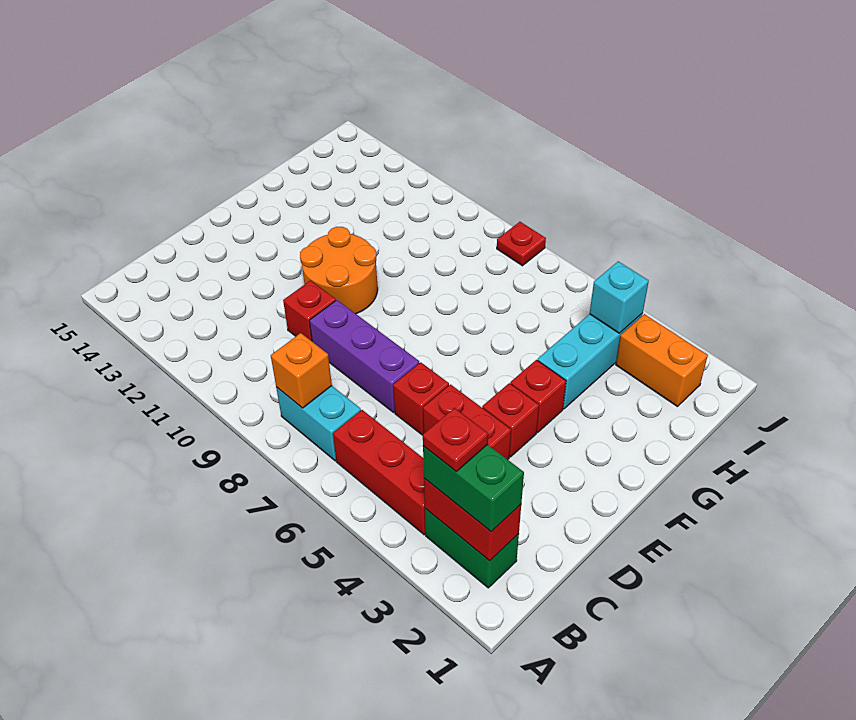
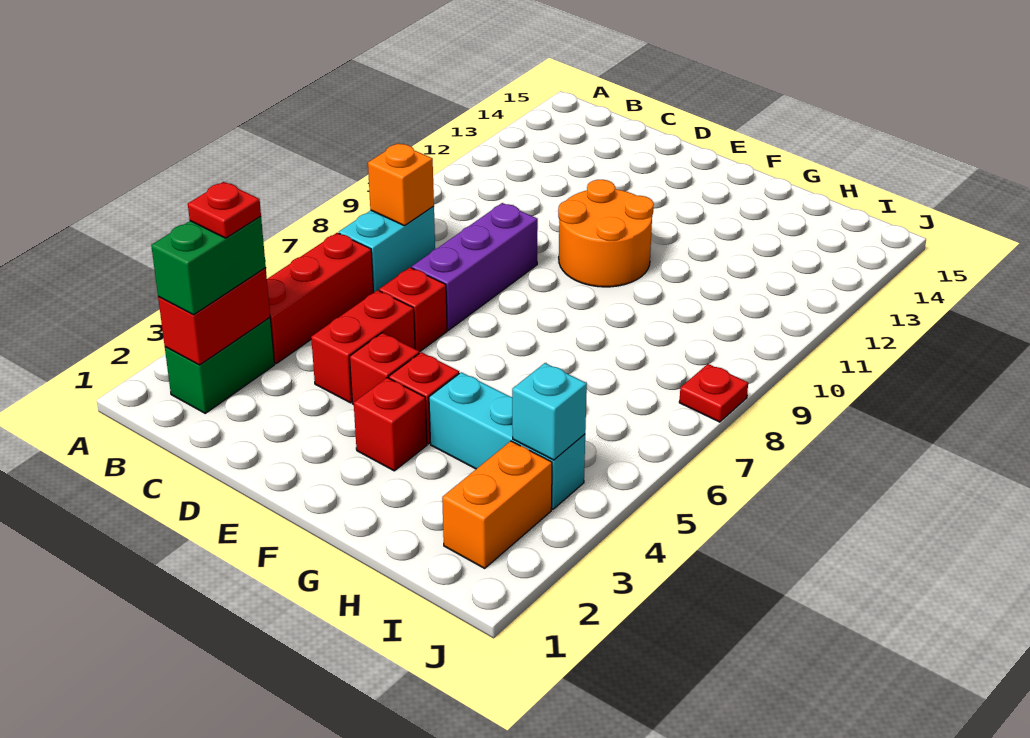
red brick D10 level 1 -> red brick F3 level 1

